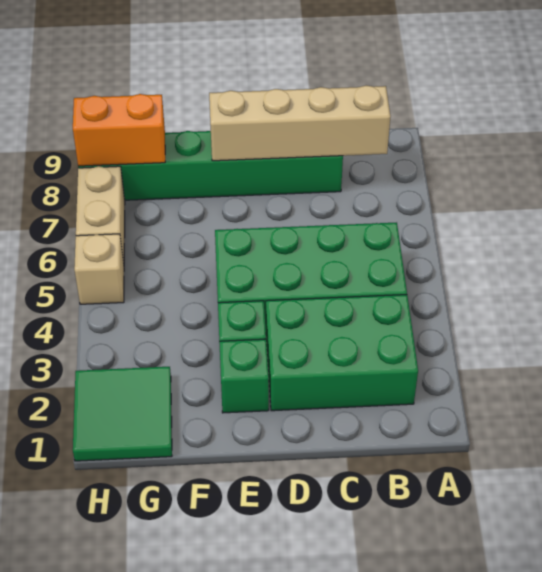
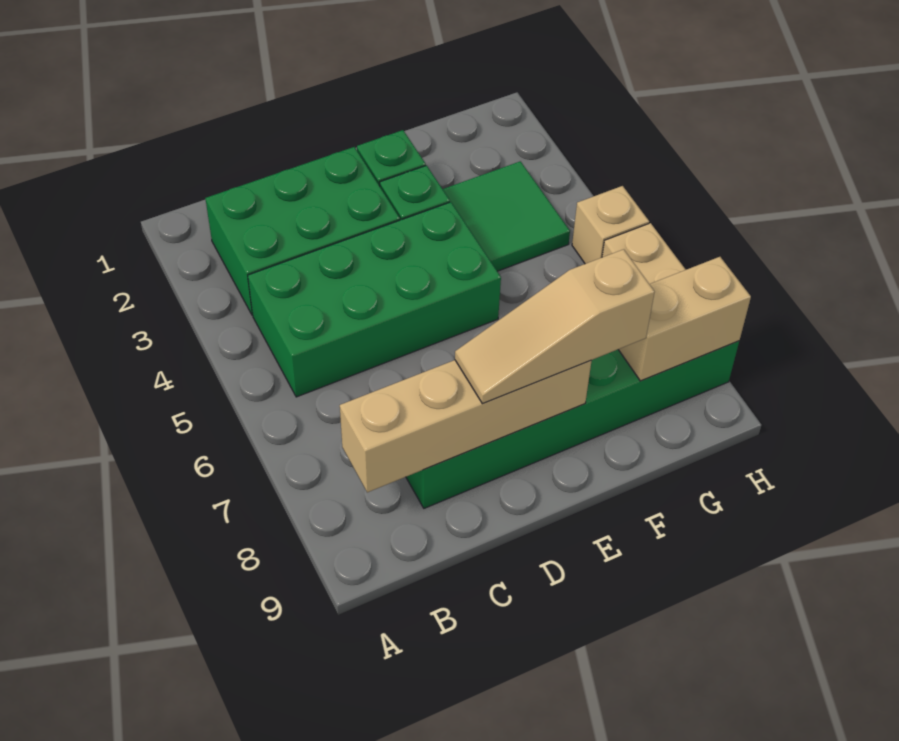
none -> tan slope D8:F8 level 3 top F
green tile G1:H2 level 1 -> green tile F3:G4 level 1
orange brick G8:H8 level 2 -> tan brick G8:H8 level 2

